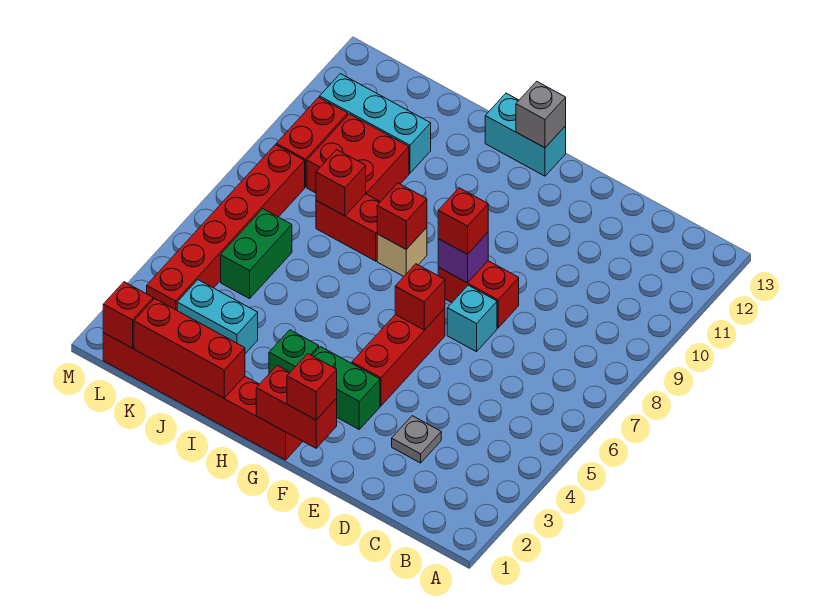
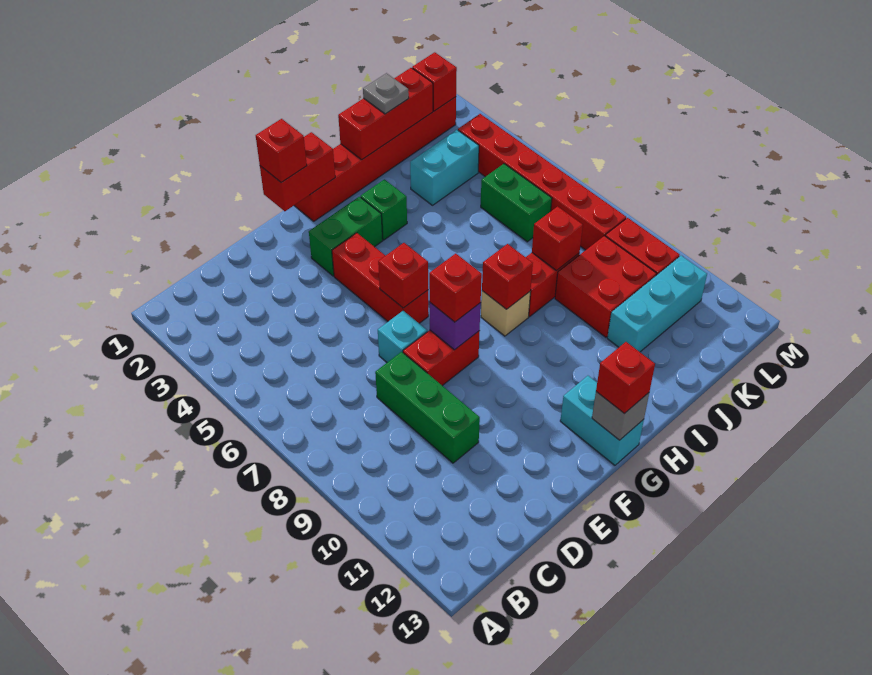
grey plate D3 level 1 -> grey plate J1 level 3
none -> green brick D8:D10 level 1
cyan brick G13:H13 level 1 -> cyan brick G12:G13 level 1
none -> red brick G13 level 3

